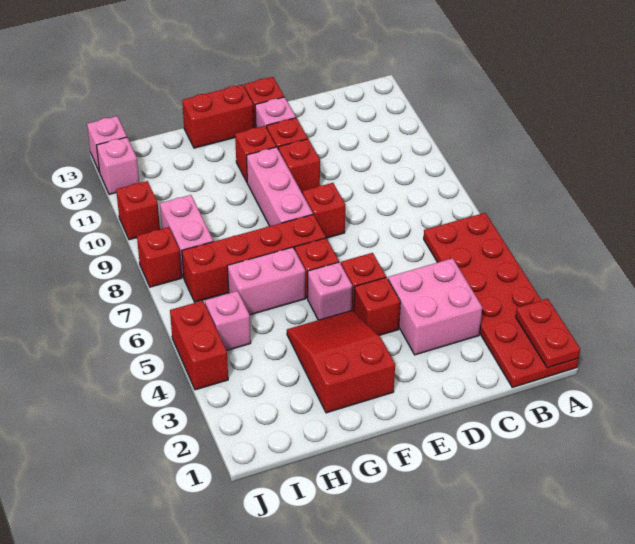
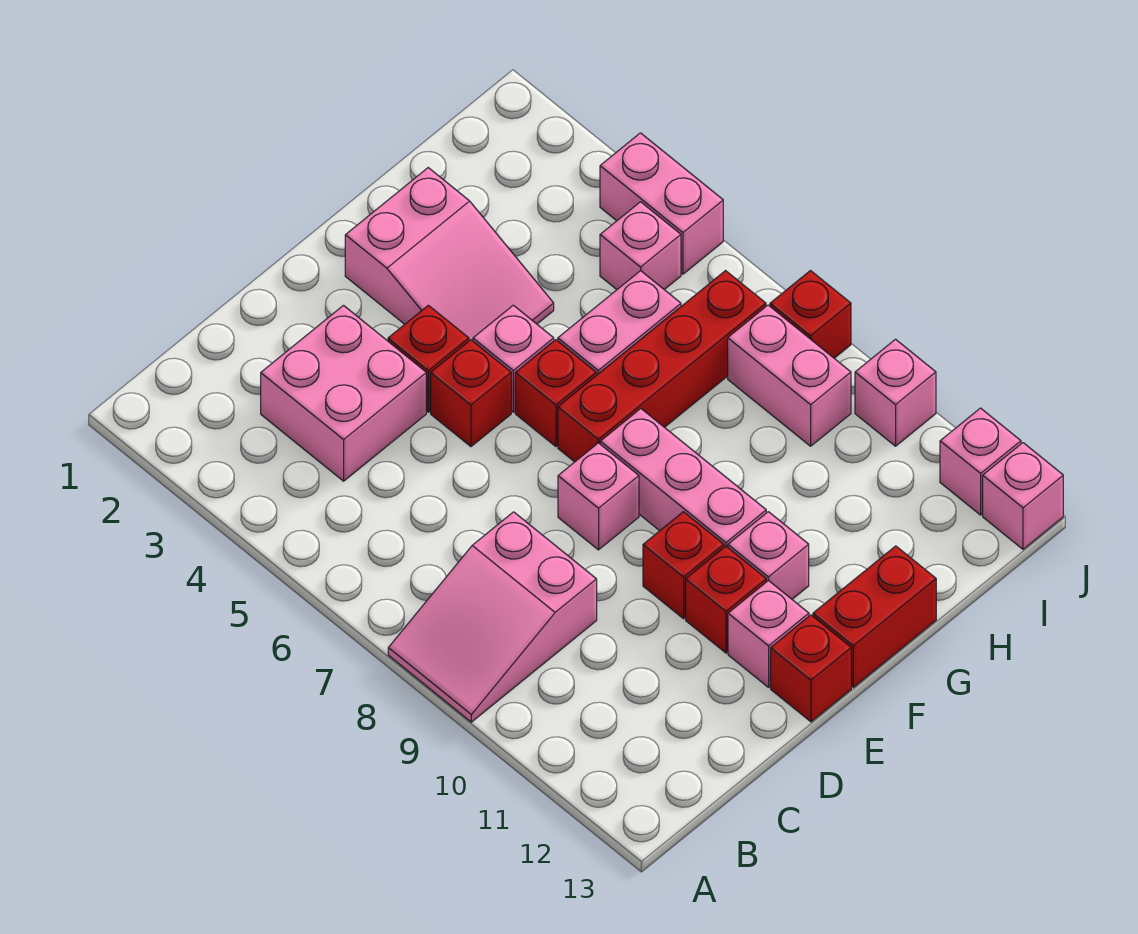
red plate A1:B6 level 1 -> none
red plate A1:A2 level 2 -> none
none -> pink slope A8:C9 level 1 top C
red brick E8 level 1 -> pink brick E8 level 1
red slope F2:G4 level 1 top 2 -> pink slope F2:G4 level 1 top 2
red brick F11 level 1 -> pink brick F11 level 1
red brick J4:J5 level 1 -> pink brick J4:J5 level 1
red brick J10 level 1 -> pink brick J10 level 1

